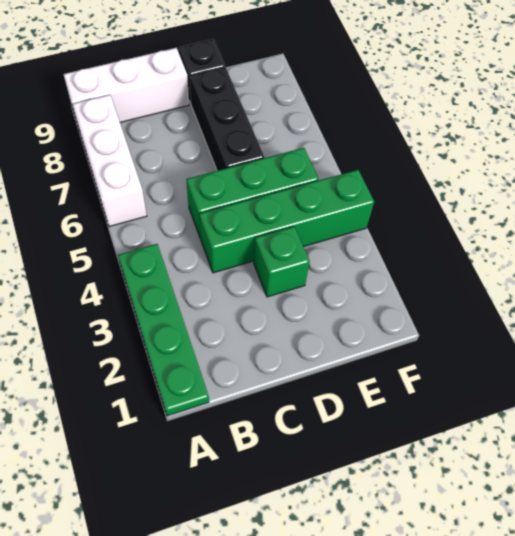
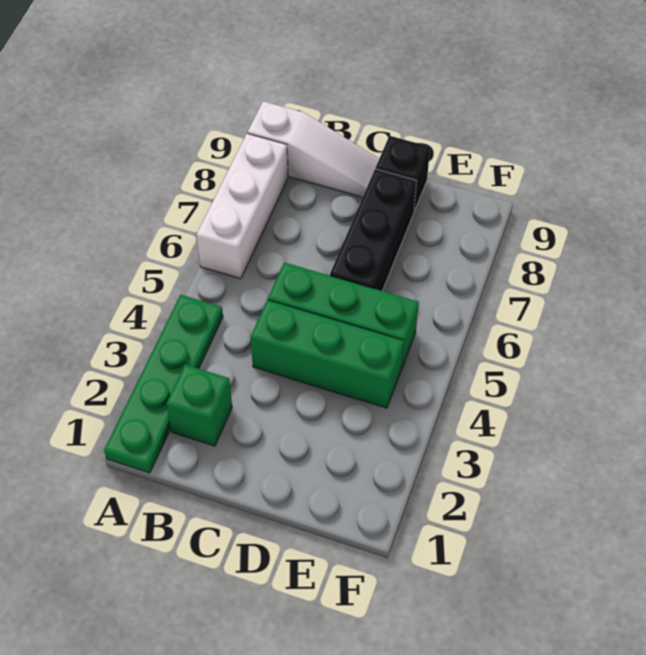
white brick A9:C9 level 1 -> white slope A9:C9 level 1 top A
green brick C4:F4 level 1 -> green brick C4:E4 level 1
green brick D3 level 1 -> green brick B2 level 1

